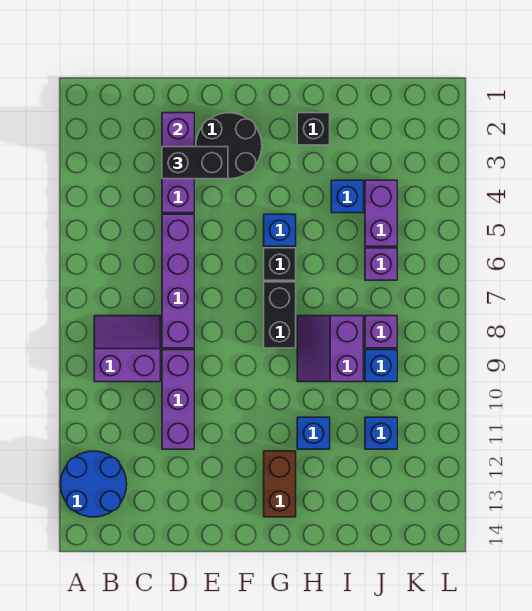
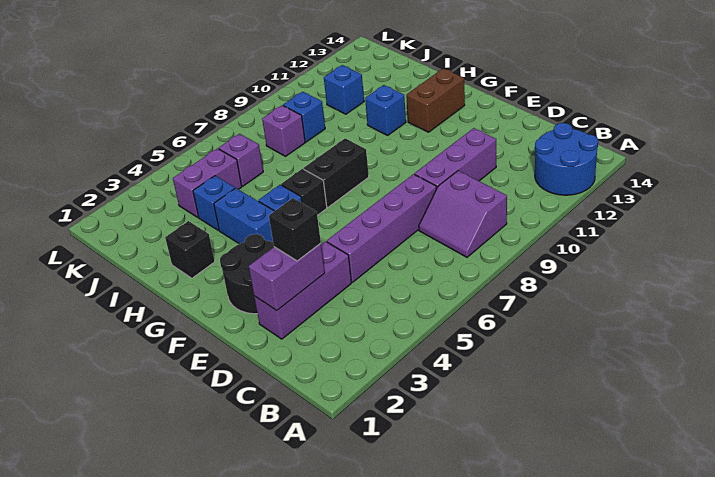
black brick D3:E3 level 3 -> black brick D3 level 3
none -> blue brick G4:H4 level 1
purple slope H8:I9 level 1 top I -> none

